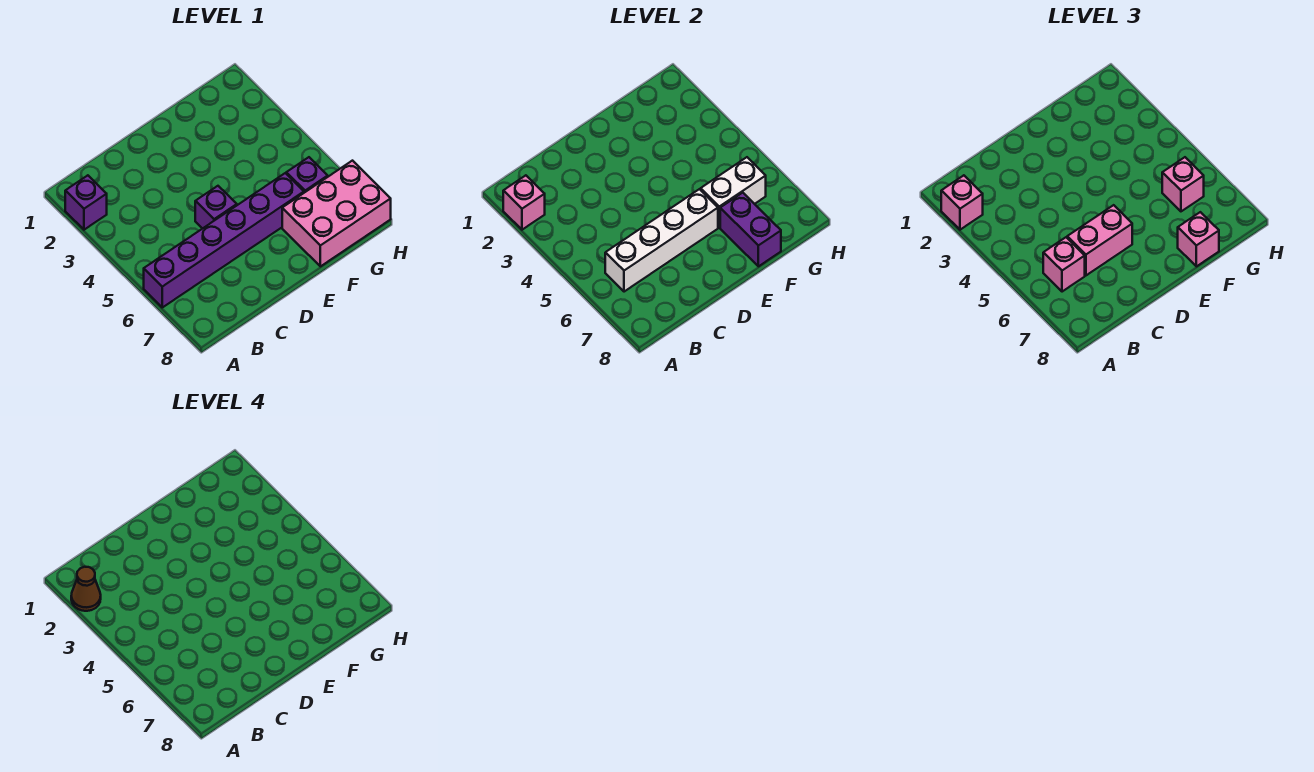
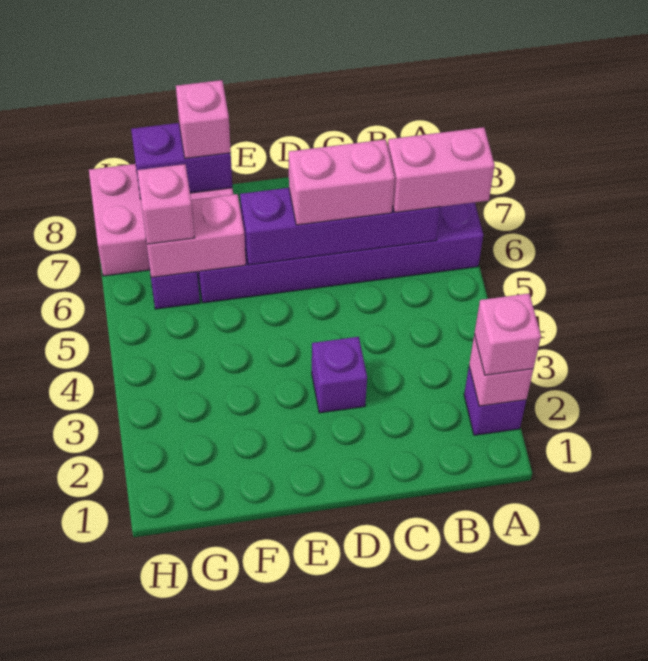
brown cone A2 level 4 -> none
white brick B6:E6 level 2 -> purple brick B6:E6 level 2
pink brick B6 level 3 -> pink brick A6:B6 level 3
purple brick D5 level 1 -> purple brick D3 level 1
white brick F6:G6 level 2 -> pink brick F6:G6 level 2
purple brick F7:F8 level 2 -> purple brick F8:G8 level 2

